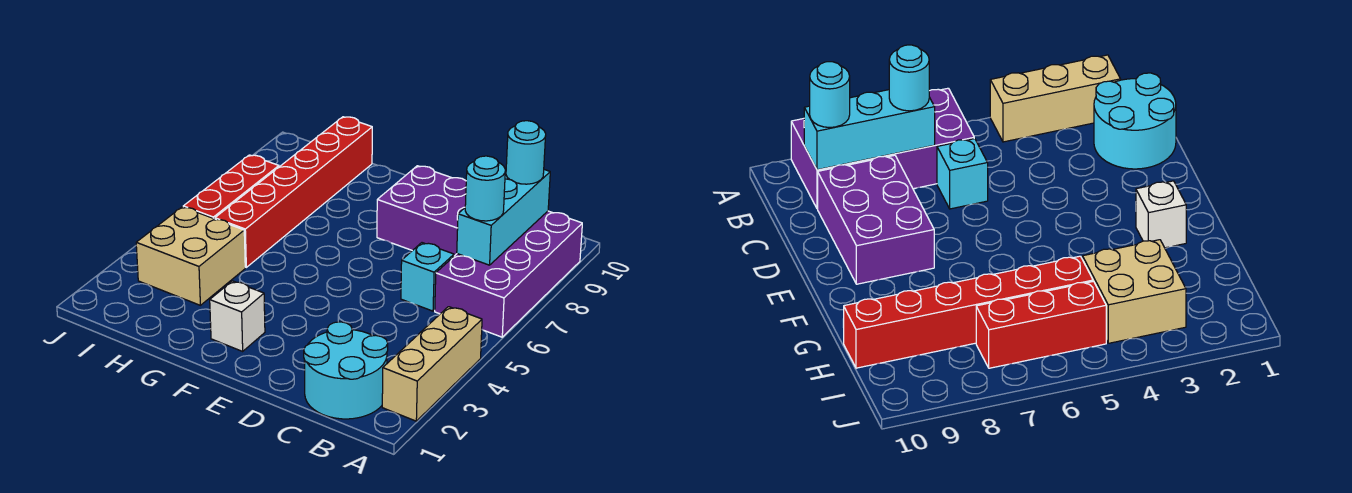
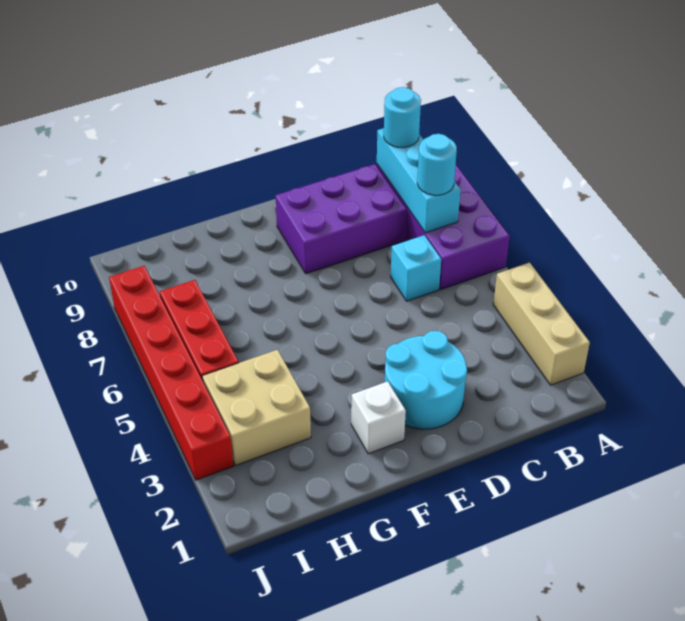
cyan round brick B1:C2 level 1 -> cyan round brick D2:E3 level 1
red brick H5:H10 level 1 -> red brick J3:J8 level 1

